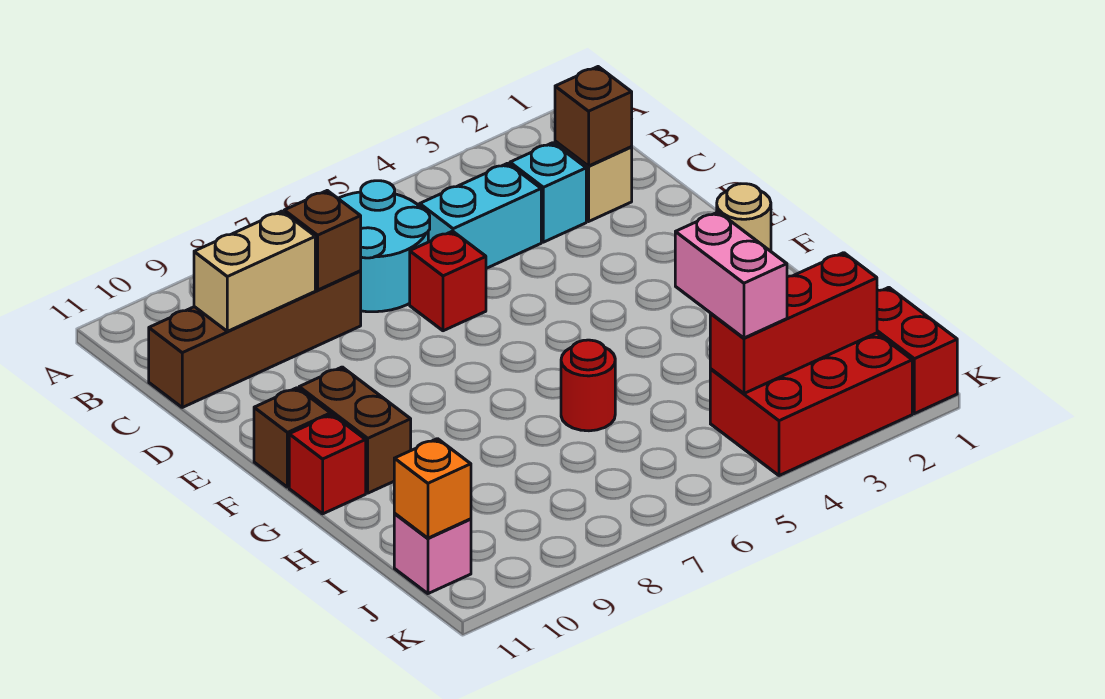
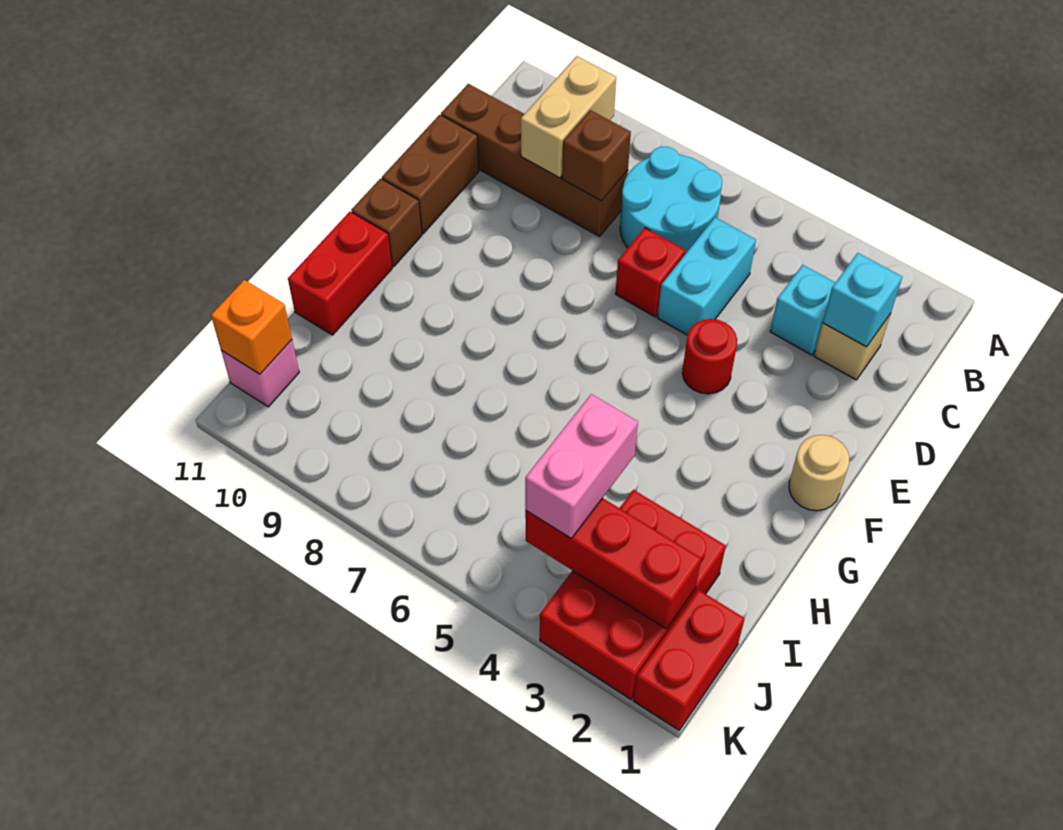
brown brick C2 level 2 -> cyan brick C2 level 2
cyan brick C4:C5 level 1 -> cyan brick C5:D5 level 1
tan brick C9:C10 level 2 -> tan brick B9:C9 level 2
brown brick F10:G10 level 1 -> brown brick D11:E11 level 1
red brick G11 level 1 -> red brick G11:H11 level 1
red round brick H6 level 1 -> red round brick E4 level 1
red brick J2:K4 level 1 -> red brick I2:K3 level 1

